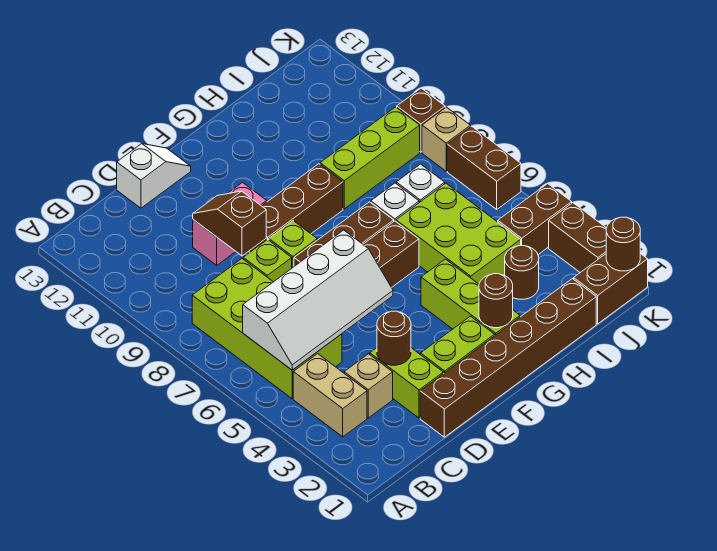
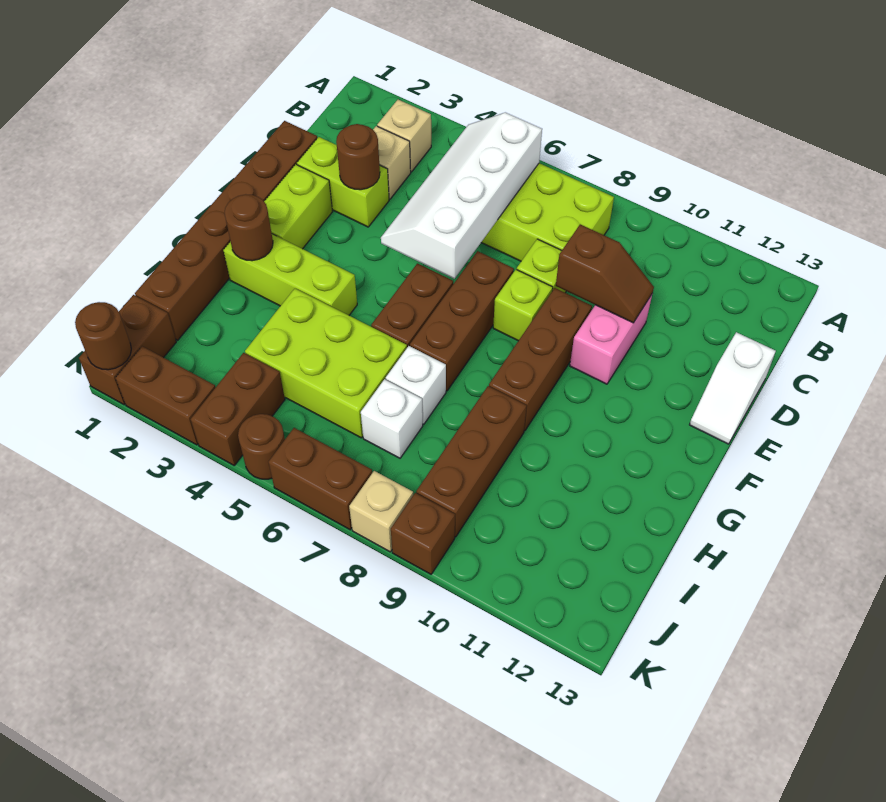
tan brick B3:B4 level 1 -> tan brick B3 level 1
lime brick H9:J9 level 1 -> brown brick H9:J9 level 1
brown round brick I3 level 1 -> brown round brick K5 level 1

